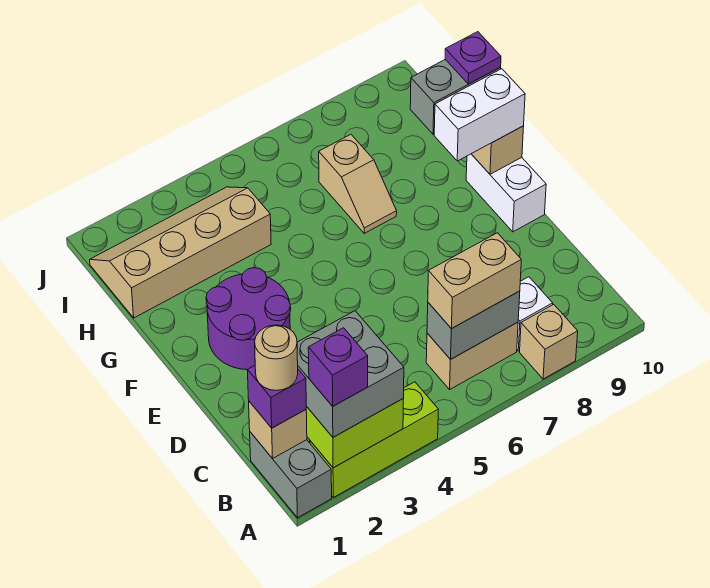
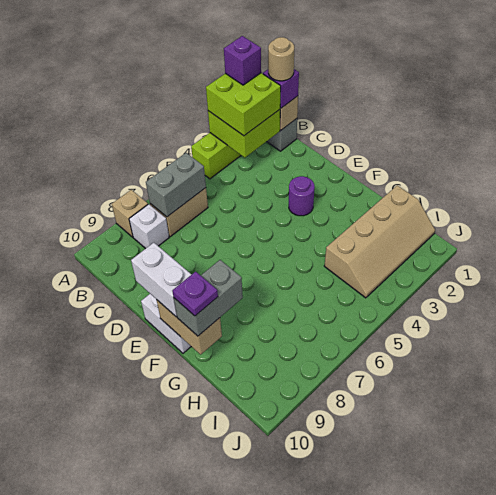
grey brick A2:B3 level 3 -> lime brick A2:B3 level 3
tan brick B6:B7 level 3 -> none
purple round brick E2:F3 level 1 -> purple round brick E3 level 1
white brick F9:F10 level 3 -> white brick E10:F10 level 3
tan slope G7:H7 level 1 top H -> none

